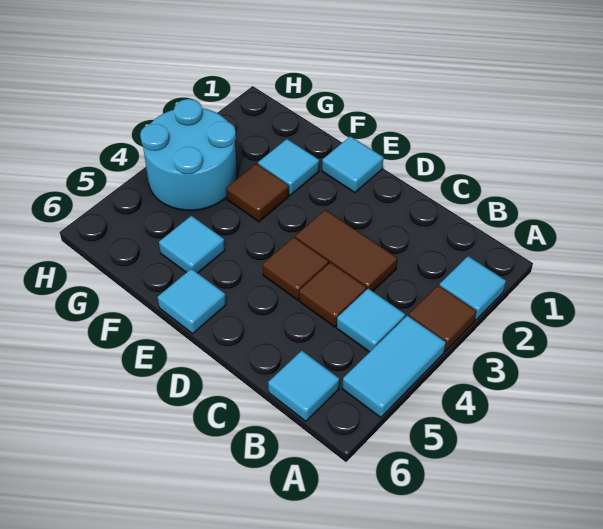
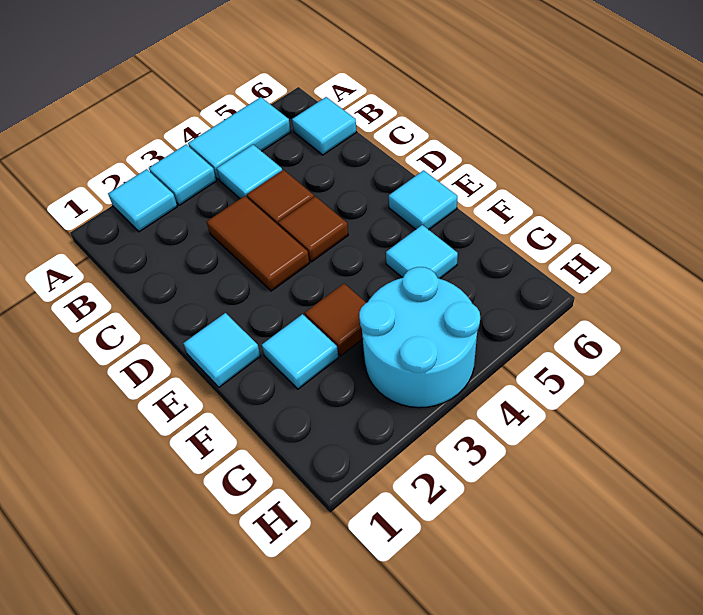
brown tile A3 level 1 -> cyan tile A3 level 1

